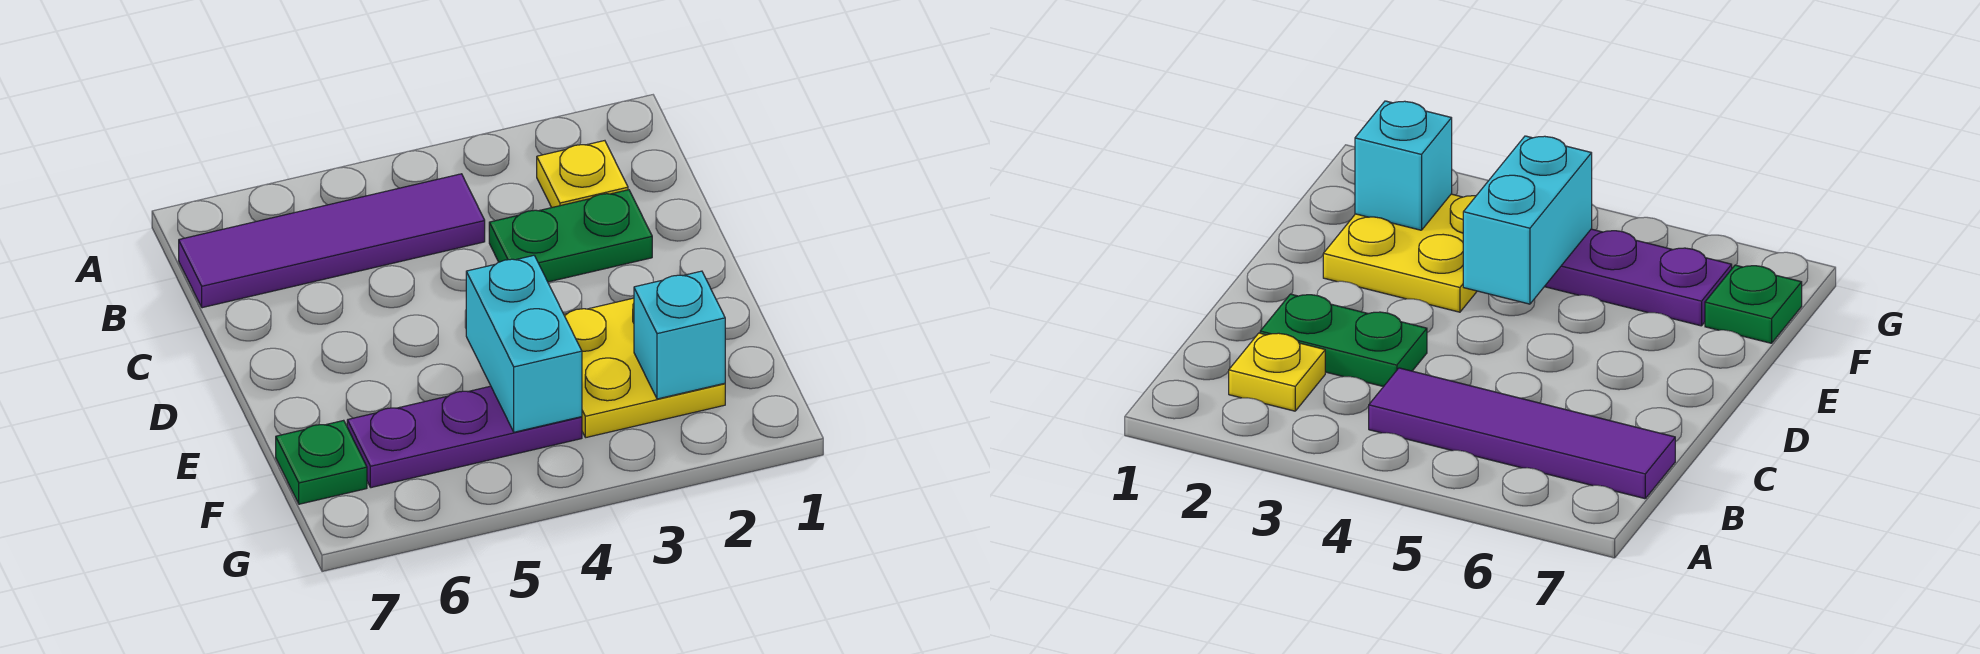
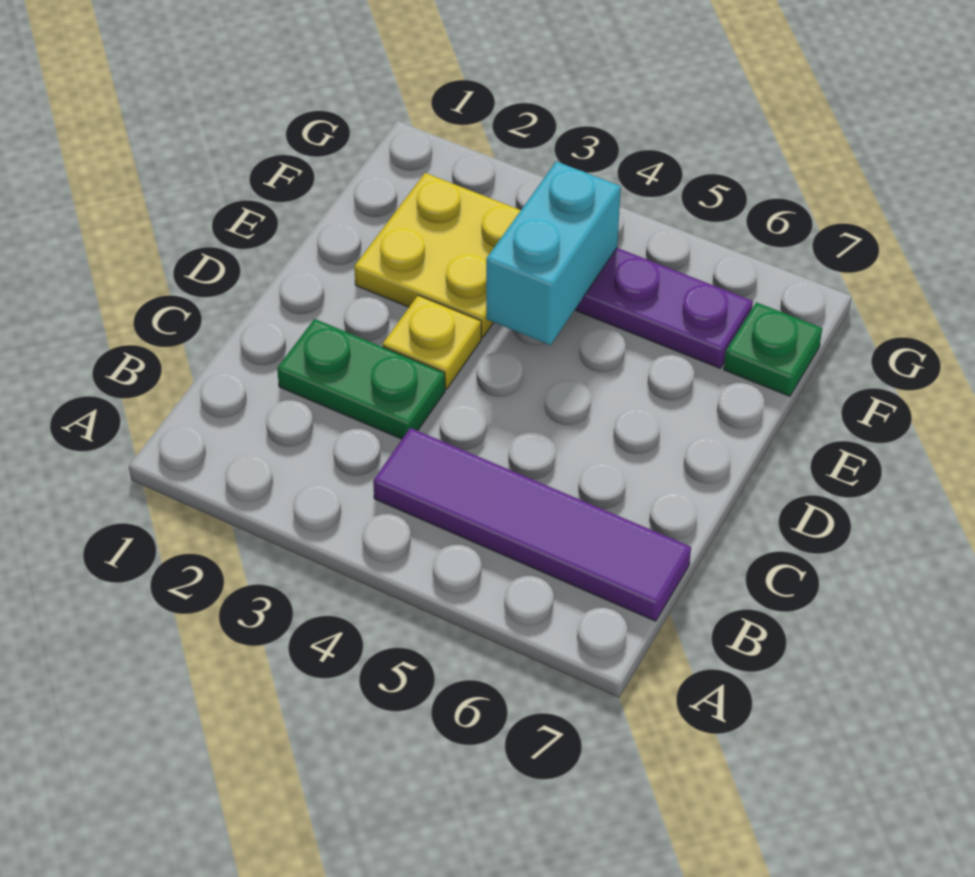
yellow plate B2 level 1 -> yellow plate D3 level 1
cyan brick F2 level 2 -> none

